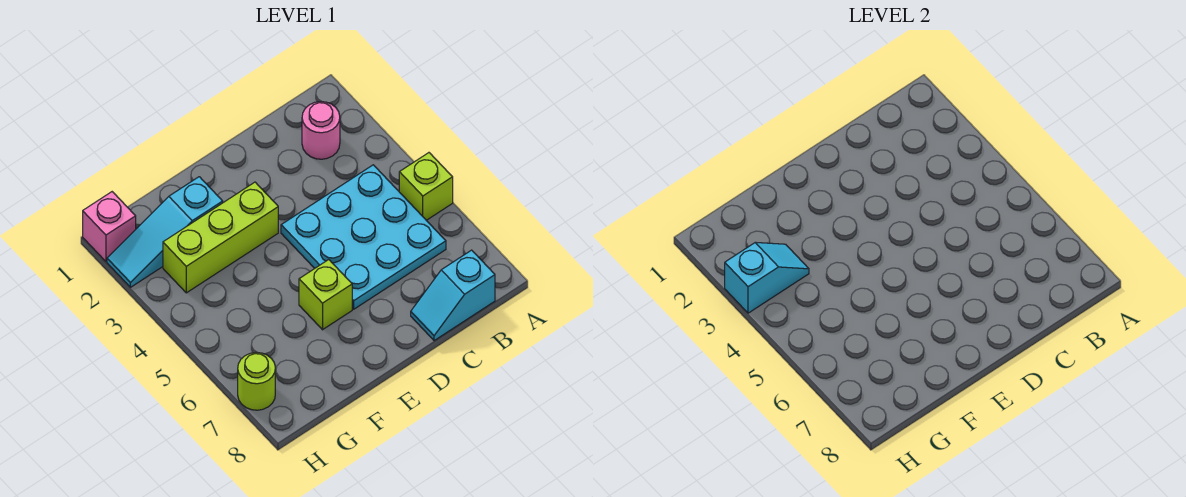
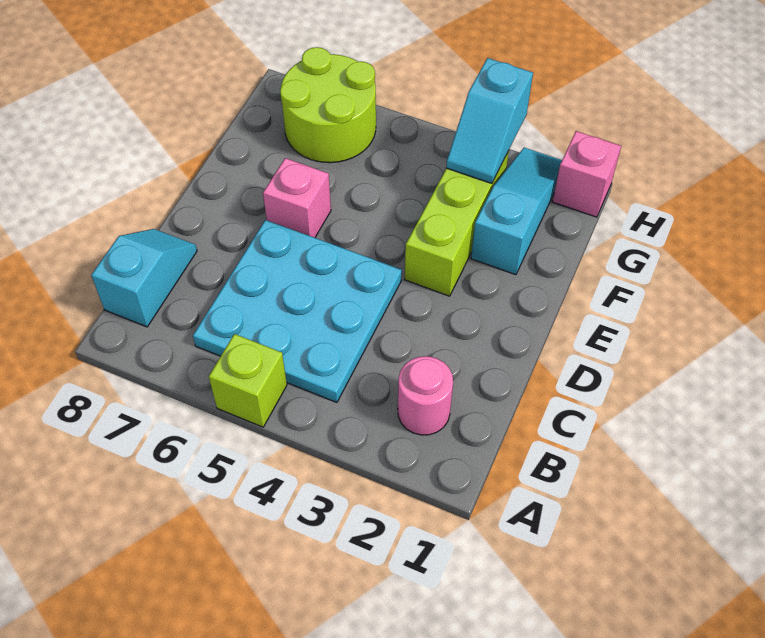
lime brick E6 level 1 -> pink brick E6 level 1
lime round brick H7 level 1 -> lime round brick G6:H7 level 1

